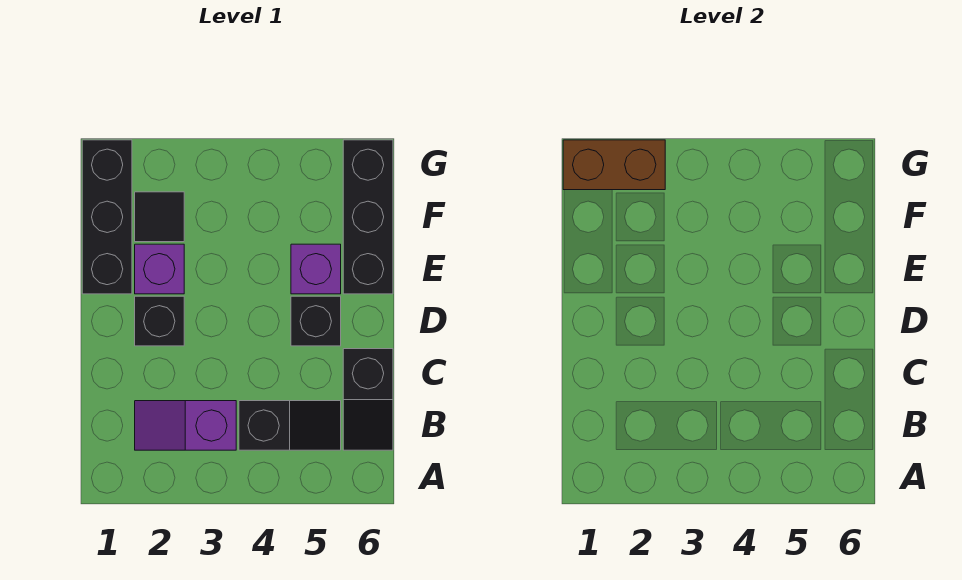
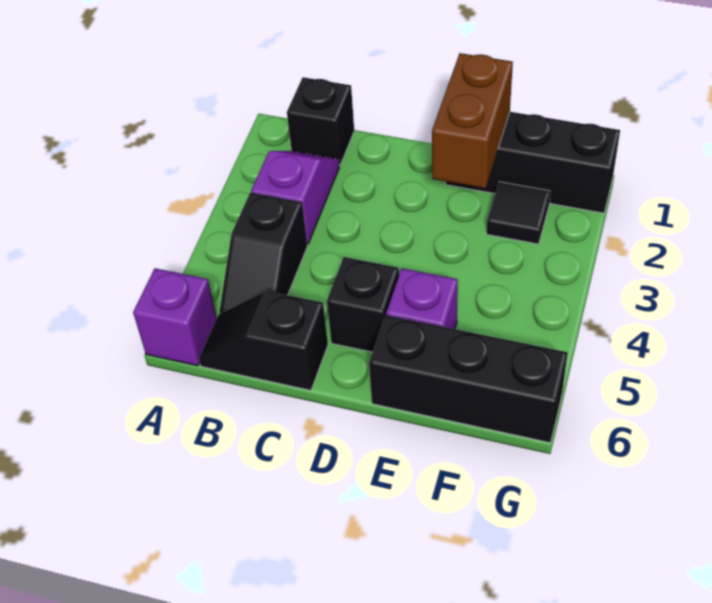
black brick D2 level 1 -> black brick B1 level 1
purple brick E2 level 1 -> purple brick A6 level 1
brown brick G1:G2 level 2 -> brown brick E1:E2 level 2

